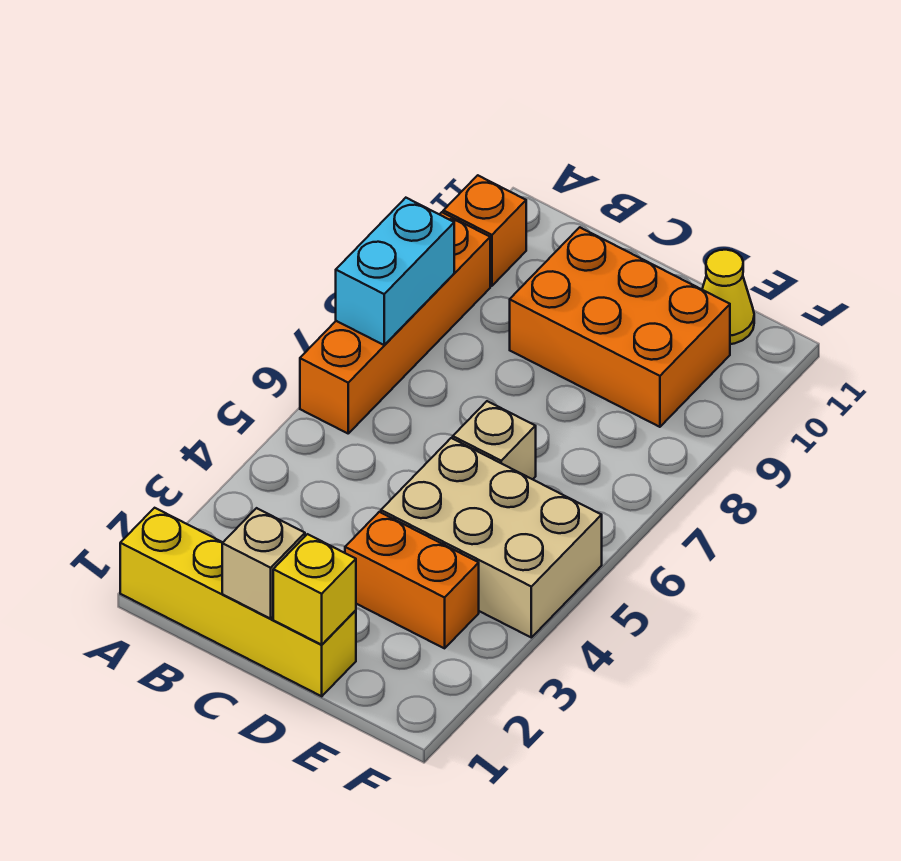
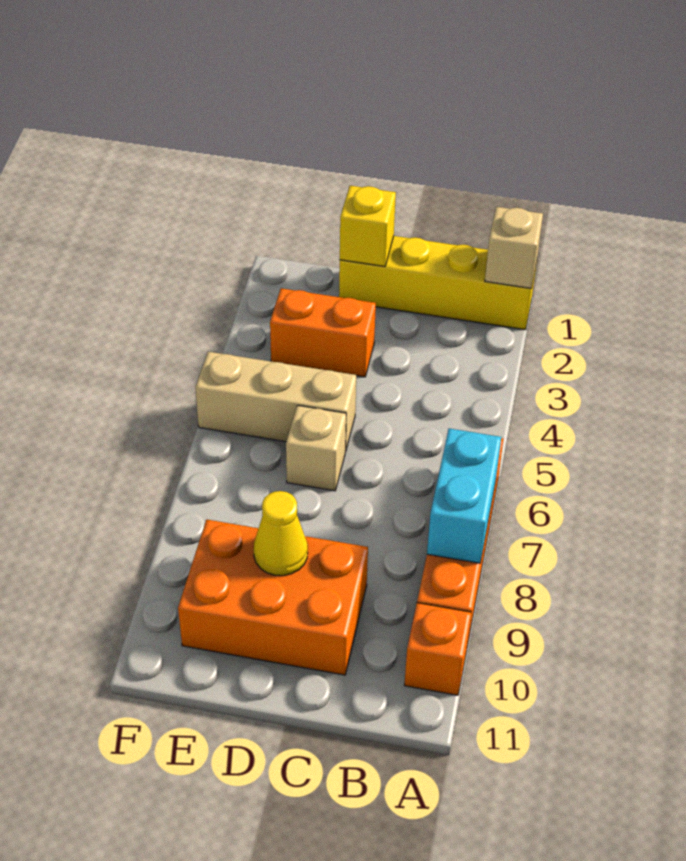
tan brick C1 level 2 -> tan brick A1 level 2
tan brick D4:F5 level 1 -> tan brick D5:F5 level 1
yellow cone E11 level 1 -> yellow cone D9 level 2

